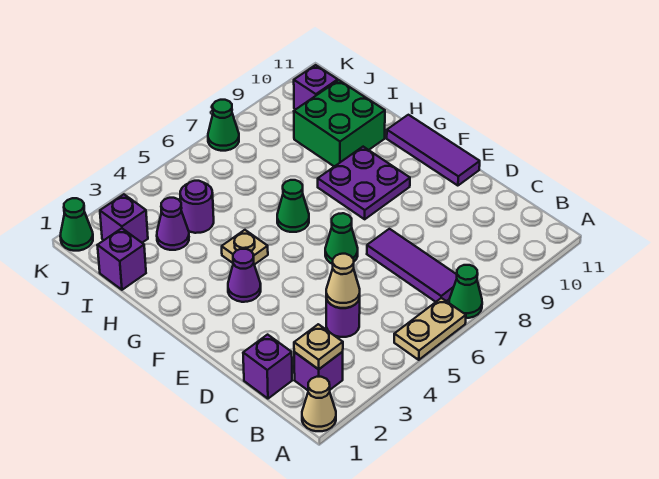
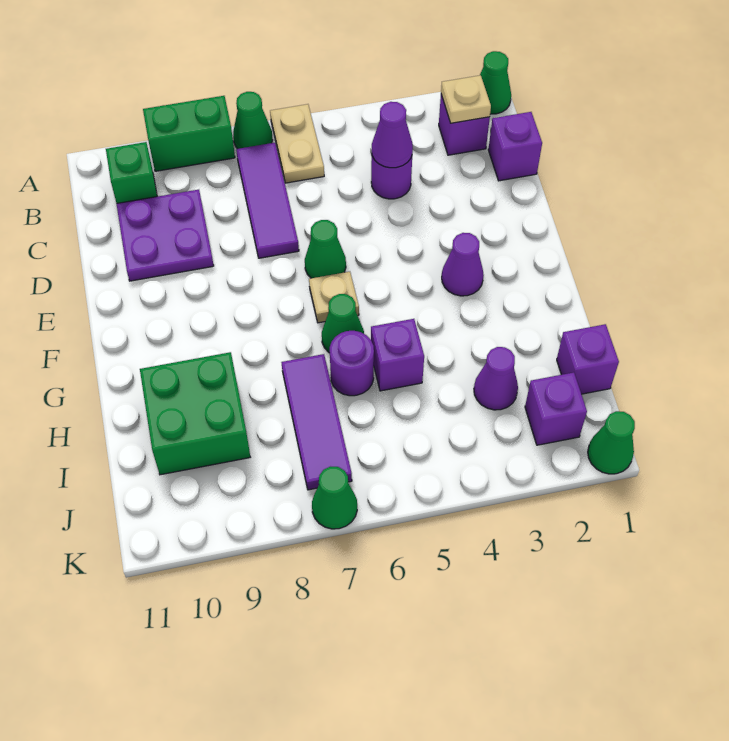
tan cone A1 level 1 -> green cone A1 level 1
tan plate A5:A6 level 1 -> tan plate A6:B6 level 1
none -> green brick A8:A9 level 1
none -> green brick B10 level 1
tan cone C4 level 2 -> purple cone C4 level 2
purple tile E11:G11 level 1 -> purple tile H7:J7 level 1
purple plate F8:G9 level 1 -> purple plate C9:D10 level 1
tan plate G4 level 1 -> tan plate F6 level 1
purple round brick I4 level 1 -> purple round brick H6 level 1
purple brick J10 level 1 -> purple brick H5 level 1

